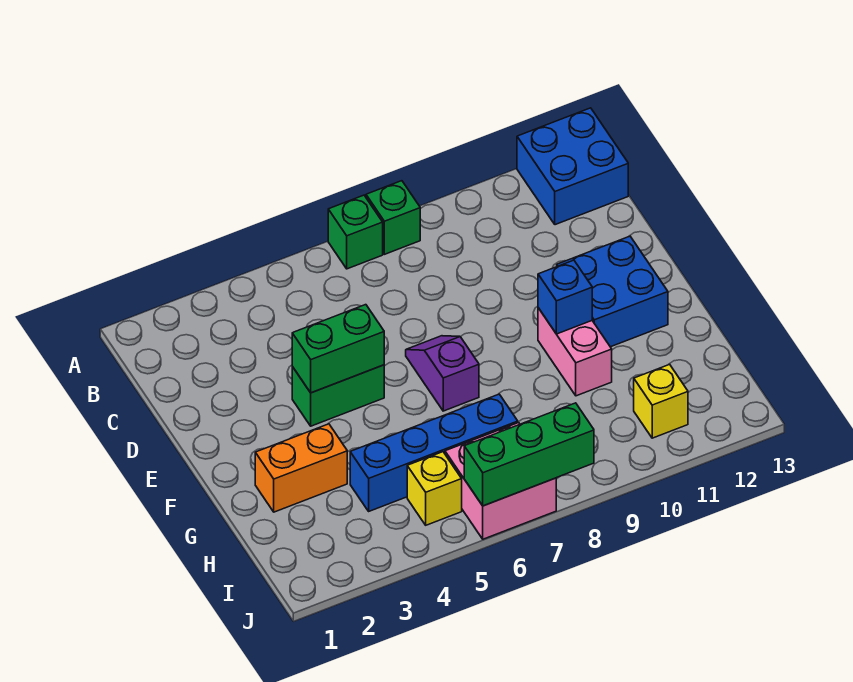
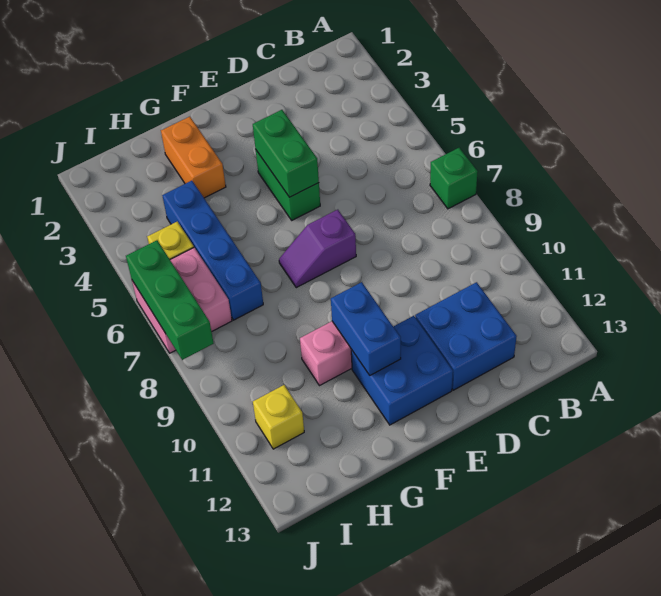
green brick A8 level 1 -> none
blue brick A12:B13 level 1 -> blue brick C11:D12 level 1
purple slope E7:F7 level 1 top F -> purple slope E7:F7 level 1 top E
blue brick F10 level 2 -> blue brick F10:F11 level 2

